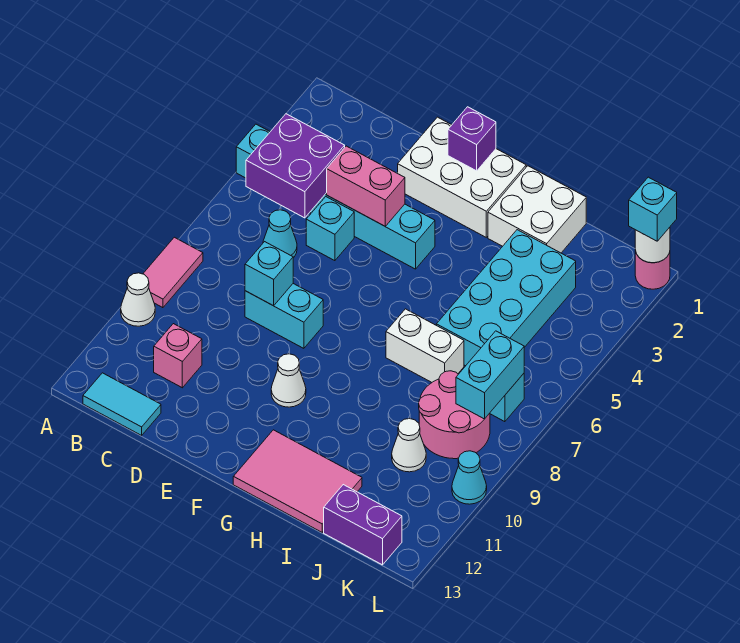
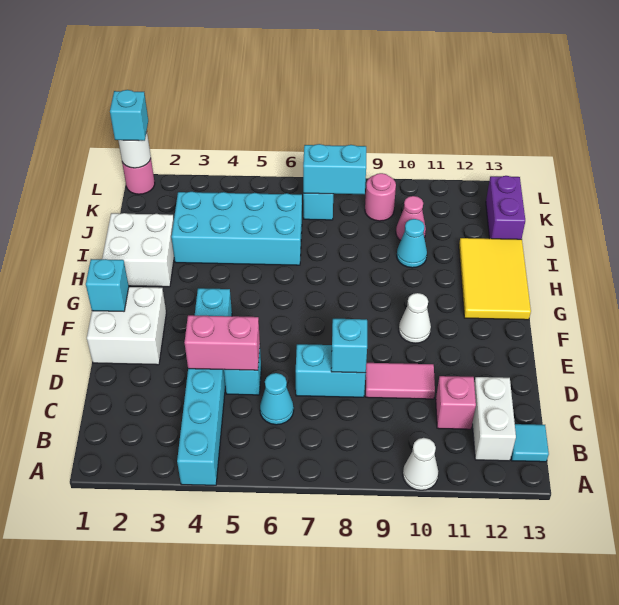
pink tile A8:A9 level 1 -> pink tile D9:D10 level 1
purple brick B4:C5 level 2 -> none
cyan tile B13:C13 level 1 -> cyan tile B13 level 1
pink brick D4:E4 level 2 -> pink brick D4:D5 level 2
cyan brick D8:E8 level 1 -> cyan brick D7:D8 level 1
white brick E1:G2 level 1 -> white brick E1:F2 level 1
purple brick F1 level 2 -> cyan brick F1 level 2
pink tile G12:I13 level 1 -> yellow tile G12:I13 level 1
white brick H7:I7 level 1 -> white brick B12:C12 level 1
pink round brick J8:K9 level 1 -> pink round brick K9 level 1
white cone J10 level 1 -> pink cone J10 level 1
cyan cone L10 level 1 -> cyan cone I10 level 1

